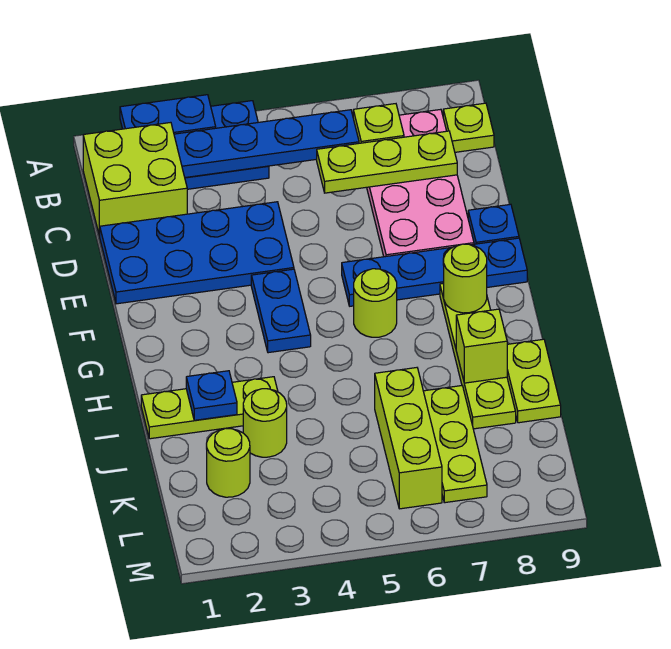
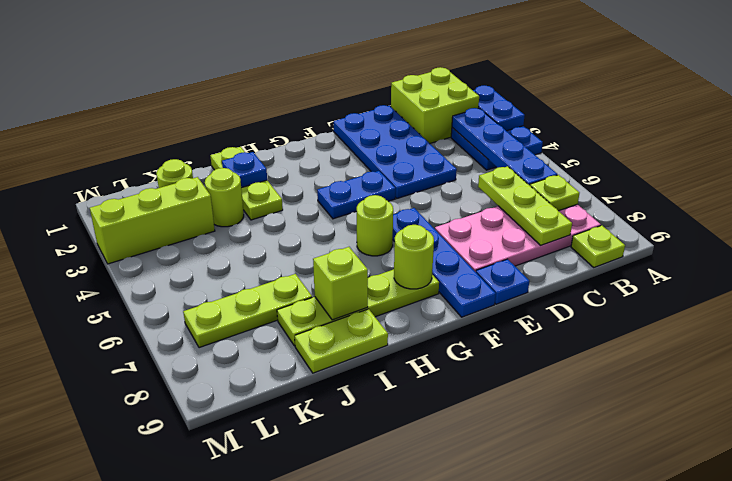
lime brick J6:L6 level 1 -> lime brick K3:M3 level 1

